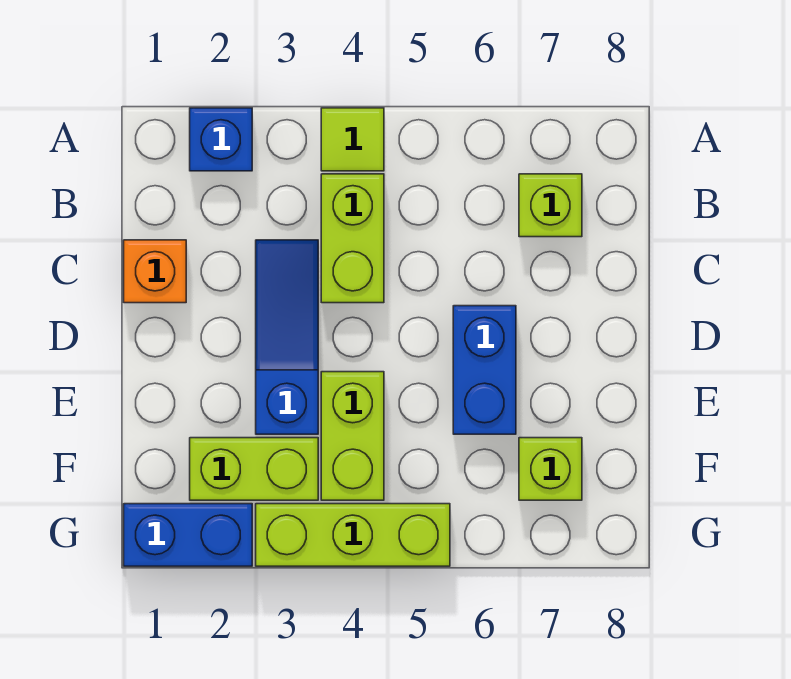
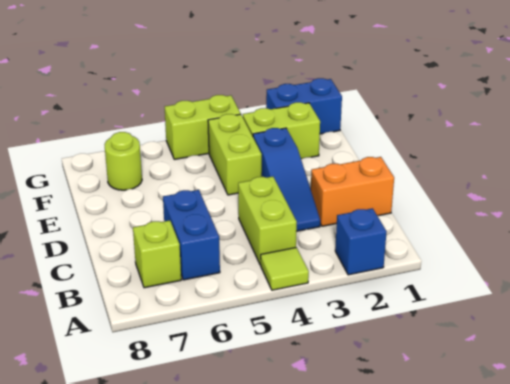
orange brick C1 level 1 -> orange brick C1:C2 level 1
blue brick D6:E6 level 1 -> blue brick B6:C6 level 1
lime brick F7 level 1 -> lime round brick F7 level 1
lime brick G3:G5 level 1 -> lime brick G4:G5 level 1

